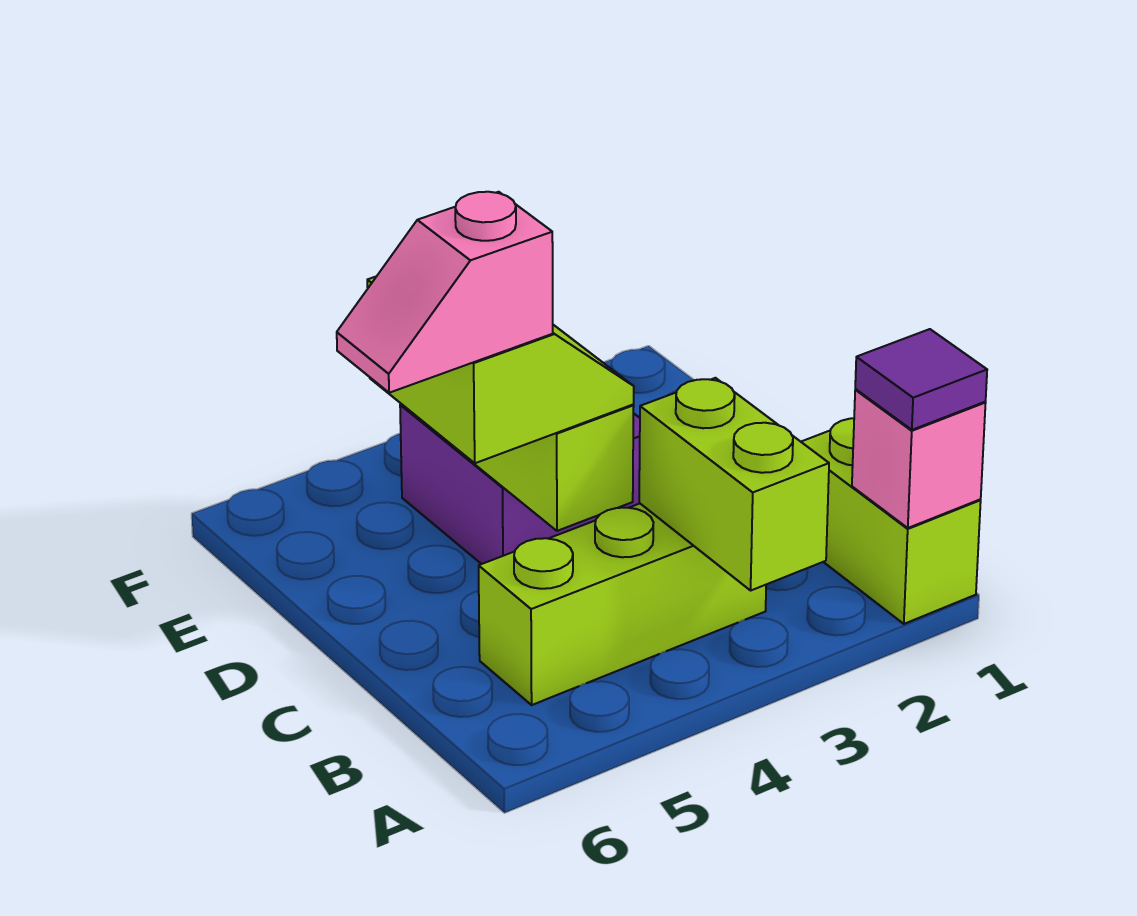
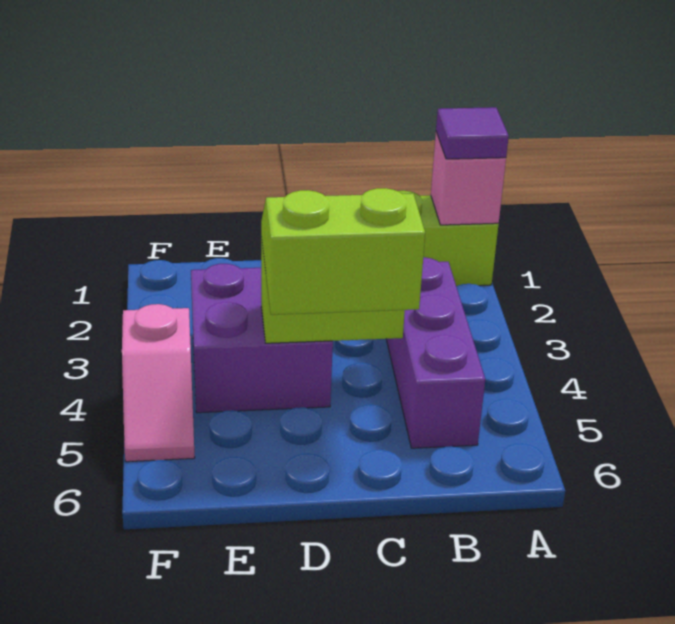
lime brick A3:B3 level 2 -> none
lime brick B3:B5 level 1 -> purple brick B3:B5 level 1
pink slope C5:C6 level 4 top 5 -> pink slope F4:F5 level 1 top 4

